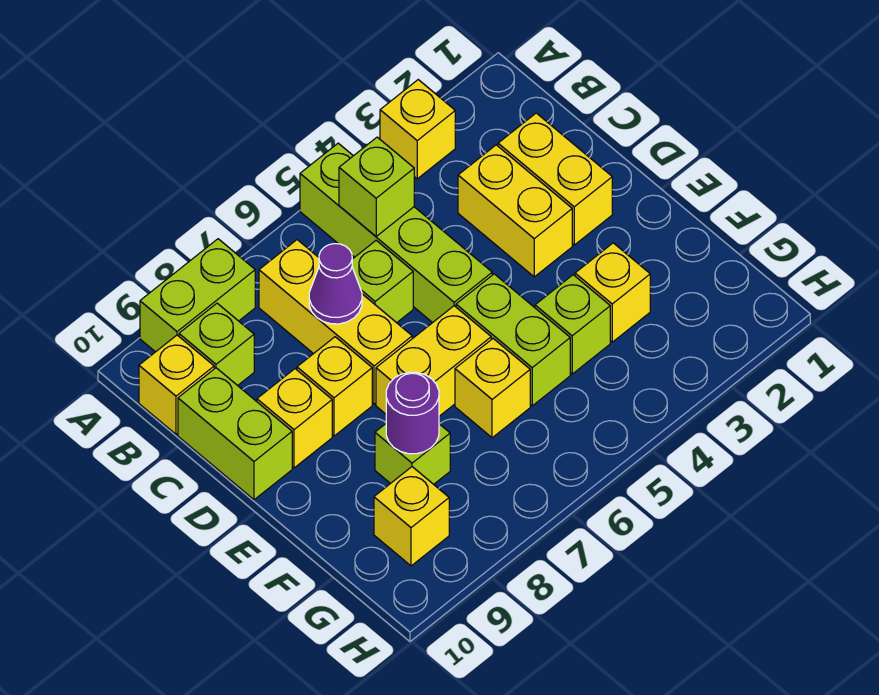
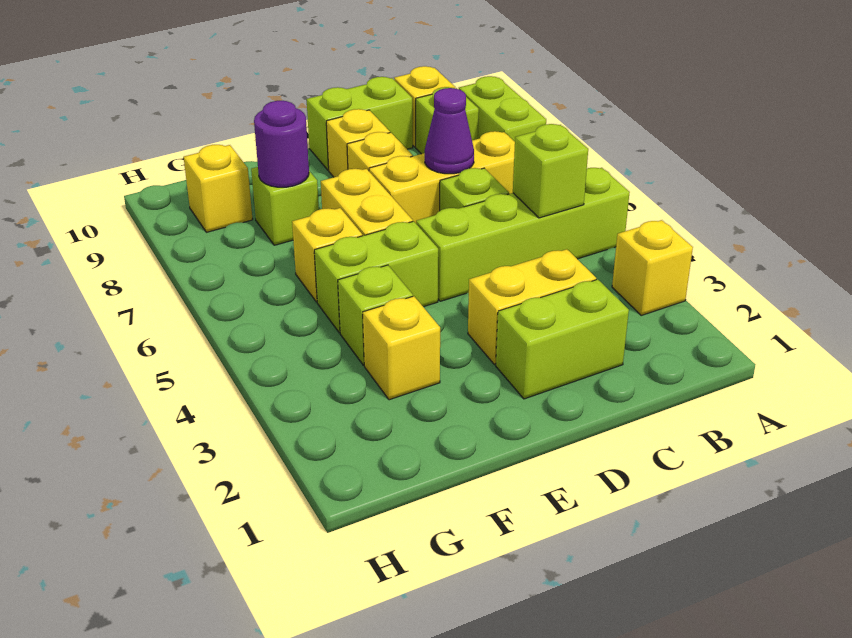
yellow brick C2:D2 level 1 -> lime brick C2:D2 level 1

